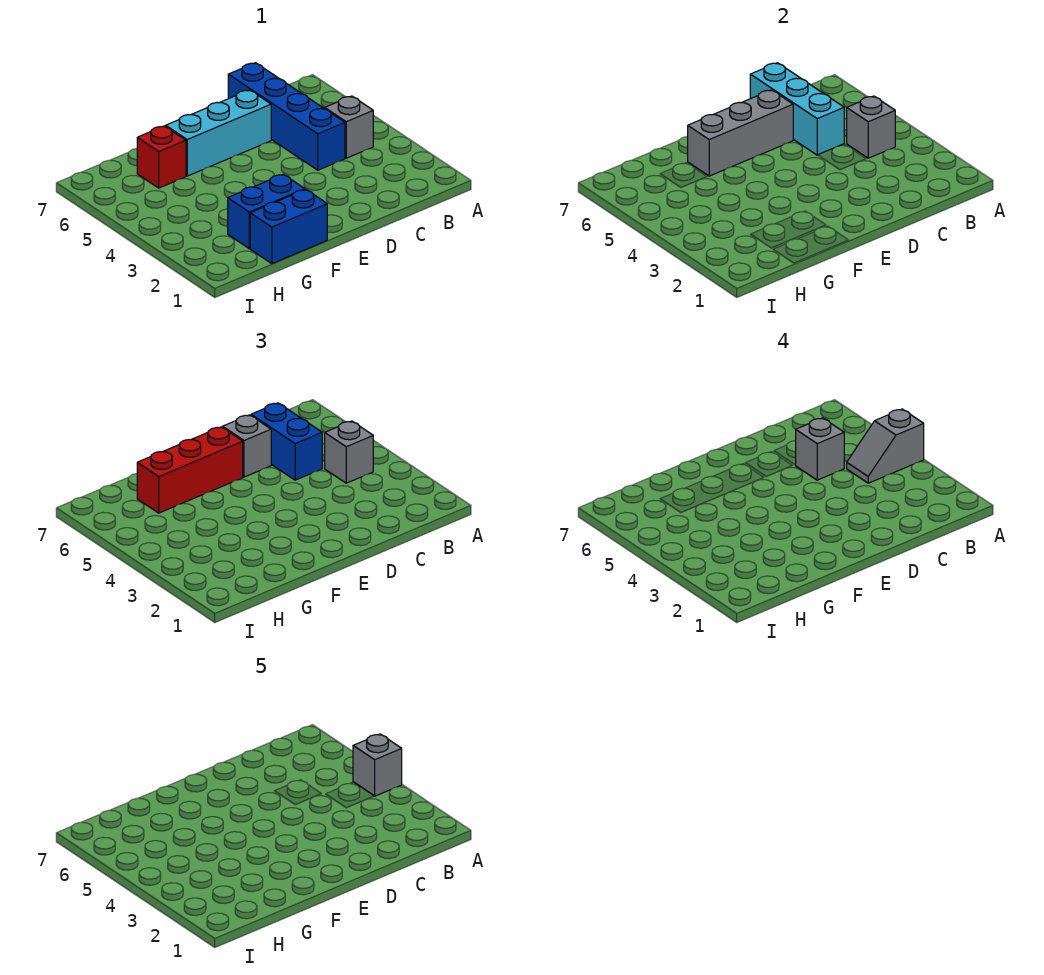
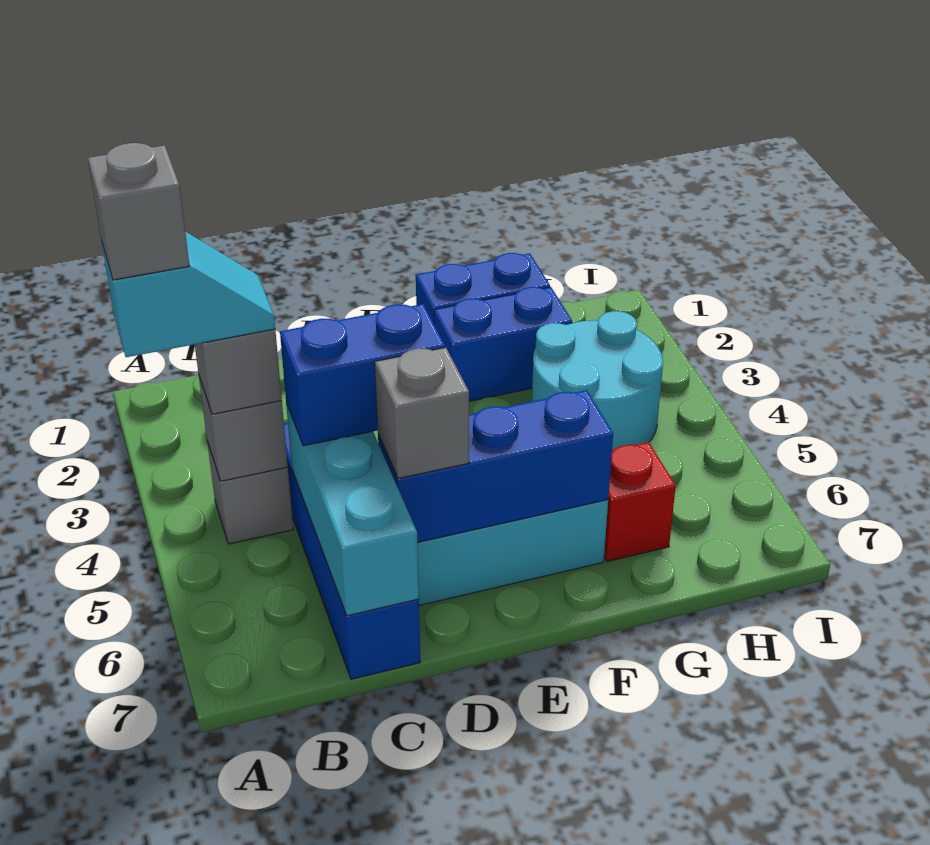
grey slope A4:B4 level 4 top A -> cyan slope A4:B4 level 4 top A
blue brick C5:C6 level 3 -> blue brick C5:D5 level 3
grey brick C5 level 4 -> none
grey brick D6:F6 level 2 -> blue brick D6:F6 level 2
red brick E6:G6 level 3 -> none
none -> cyan round brick G3:H4 level 1

